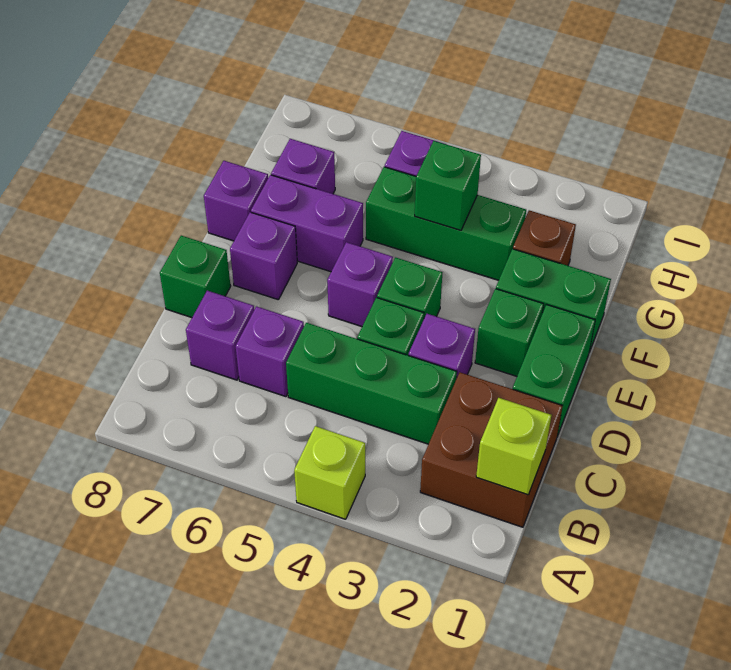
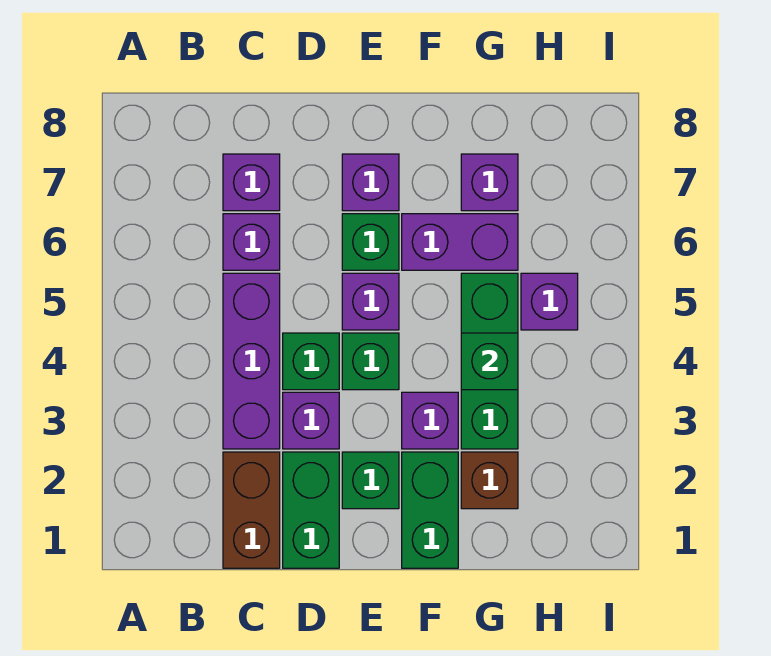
lime brick A4 level 1 -> none
brown brick B1:C2 level 1 -> brown brick C1:C2 level 1
lime brick B1 level 2 -> none
green brick C3:C5 level 1 -> purple brick C3:C5 level 1
green brick D1:E1 level 1 -> green brick D1:D2 level 1
green brick D8 level 1 -> green brick E6 level 1
purple brick F6:F7 level 1 -> purple brick F6:G6 level 1
purple brick F8 level 1 -> purple brick F3 level 1

